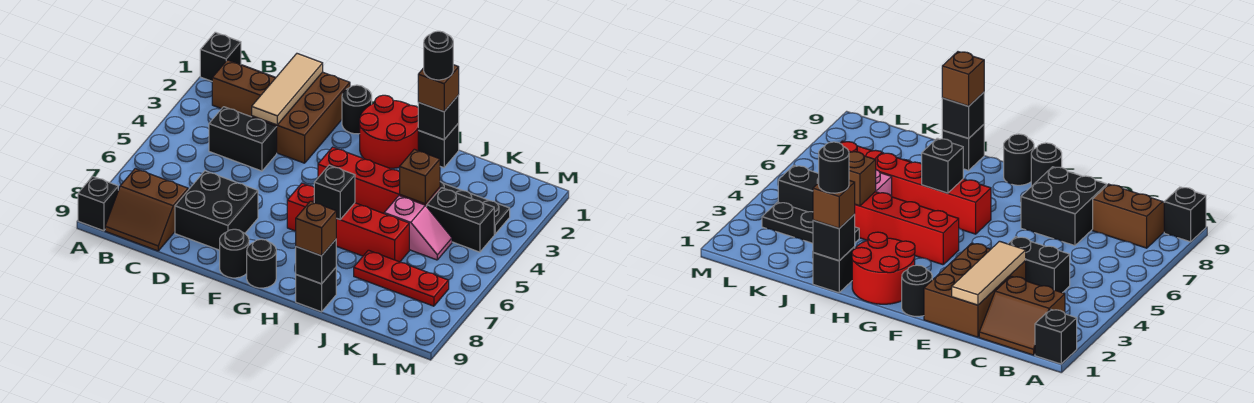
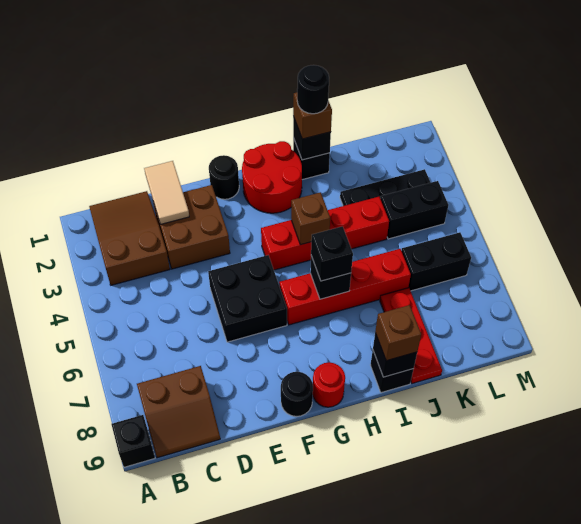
black brick A1 level 1 -> black brick H6 level 3
brown slope B1:C2 level 1 top 2 -> brown slope B1:C3 level 1 top 3
black brick C4:D4 level 1 -> black brick K6:L6 level 1
brown brick D1:E3 level 1 -> brown brick D2:E3 level 1
tan tile D1:D3 level 2 -> tan tile D1:D2 level 2
black brick D7:E8 level 1 -> black brick E5:F6 level 1
black round brick G9 level 1 -> red round brick G9 level 1
brown brick J4 level 2 -> brown brick H4 level 2
pink slope J5:K5 level 1 top J -> none
red plate J7:L7 level 1 -> red plate J7:J9 level 1

